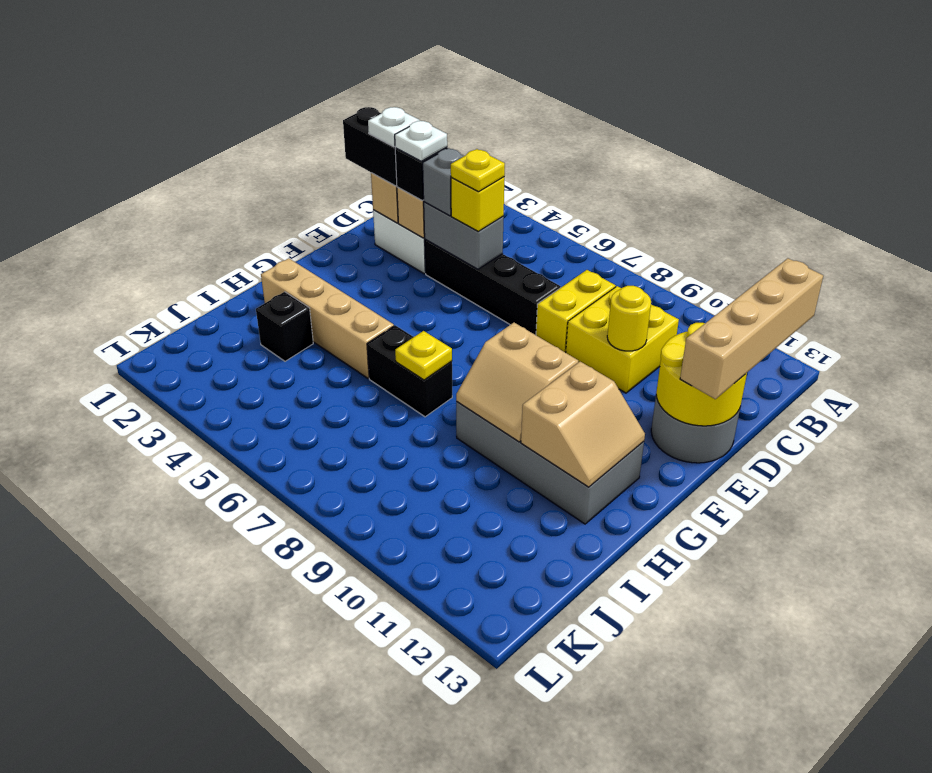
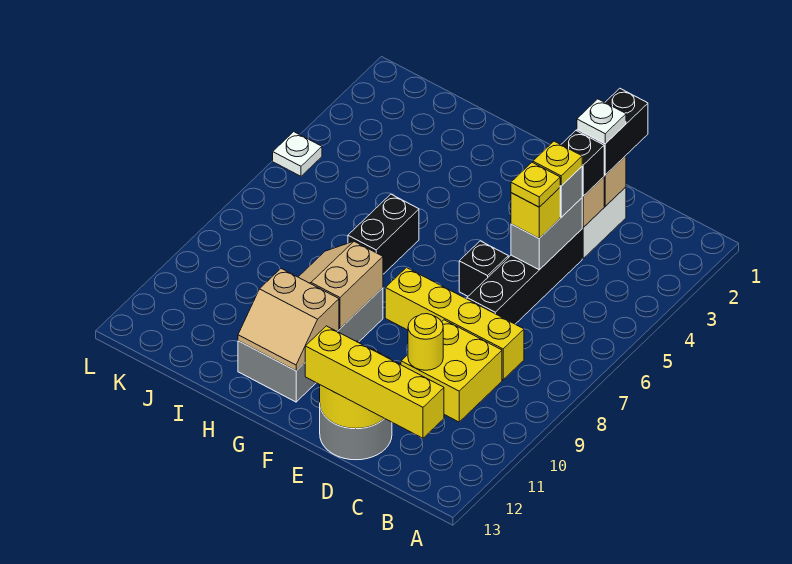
tan brick B13:E13 level 3 -> yellow brick B13:E13 level 3
yellow brick C8:D8 level 1 -> yellow brick C8:F8 level 1
white plate D3 level 4 -> white plate L5 level 1
tan brick H2:H5 level 1 -> none
yellow plate H7 level 2 -> yellow plate D4 level 4
black brick I3 level 1 -> black brick E6 level 1

